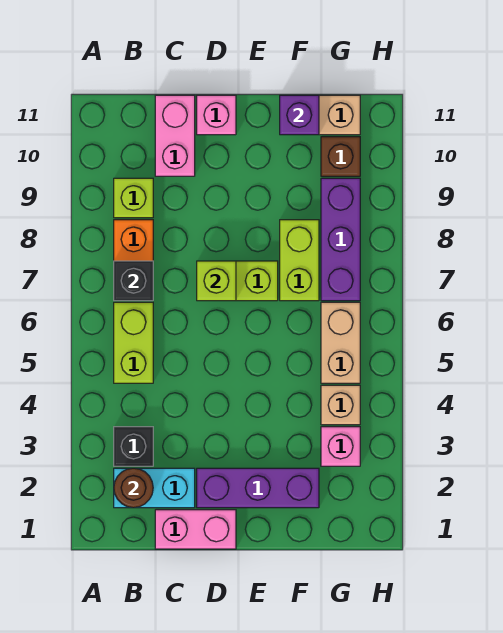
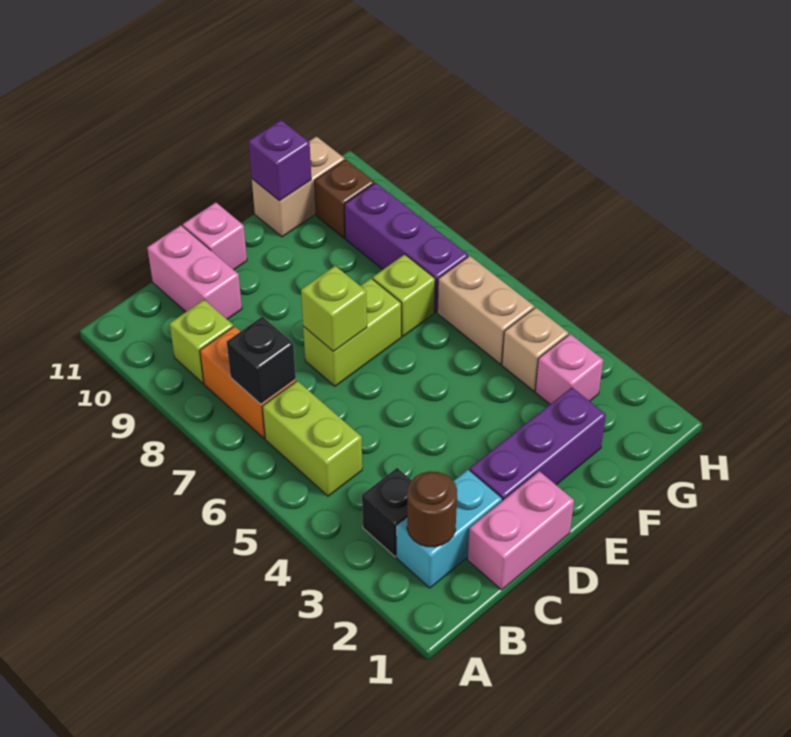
lime brick F7:F8 level 1 -> lime brick F7 level 1

